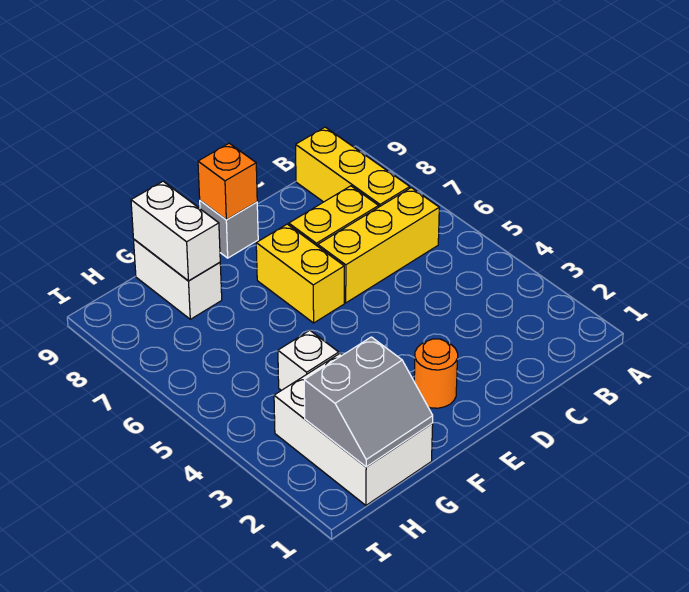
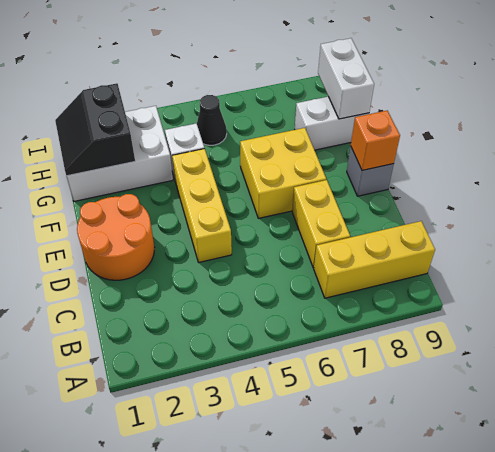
yellow brick B6:D6 level 1 -> yellow brick D4:F4 level 1
orange round brick E2 level 1 -> orange round brick D1:E2 level 1
yellow brick E6:E7 level 1 -> yellow brick E6:F7 level 1
grey slope G1:H2 level 2 top 2 -> black slope G1:H2 level 2 top 2
white brick G8:G9 level 2 -> white brick G9:H9 level 2
none -> black cone H5 level 1

